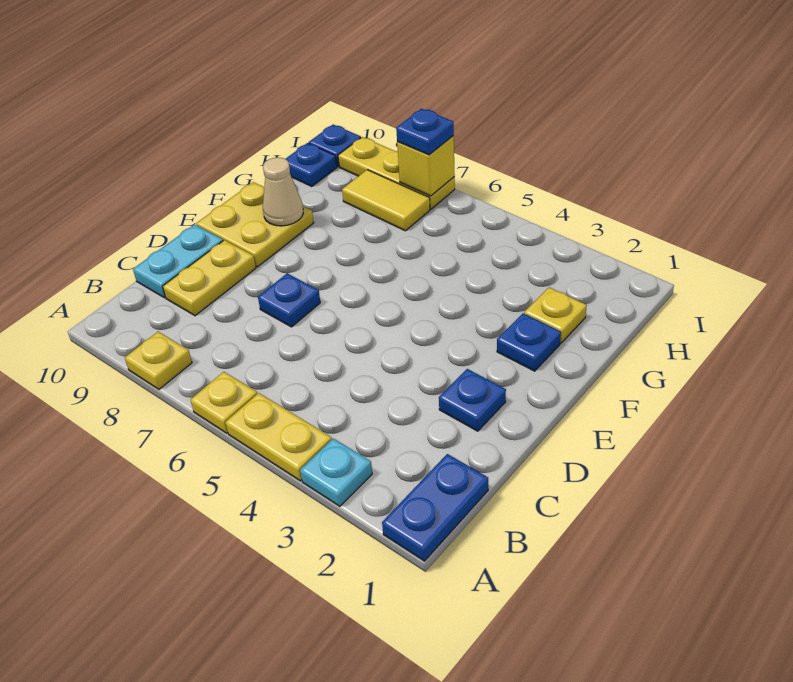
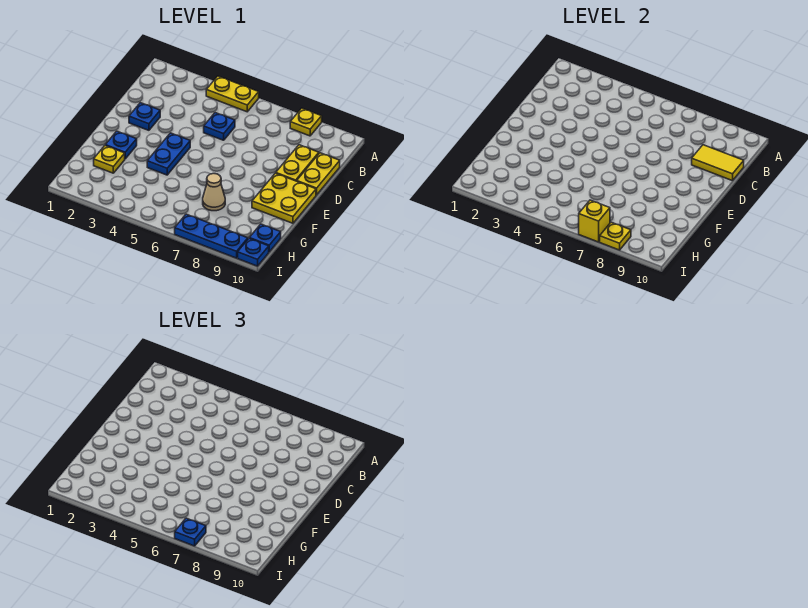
blue plate A1:B1 level 1 -> blue plate E4:F4 level 1
cyan plate A3 level 1 -> none
yellow plate A6 level 1 -> yellow plate I8 level 2
cyan plate C10:D10 level 1 -> yellow plate C10:D10 level 1
blue plate D7 level 1 -> blue plate C5 level 1
tan cone F9 level 2 -> tan cone G7 level 1
yellow tile H7:H8 level 1 -> yellow tile C9:C10 level 2
yellow plate I7:I9 level 1 -> blue plate I7:I9 level 1

